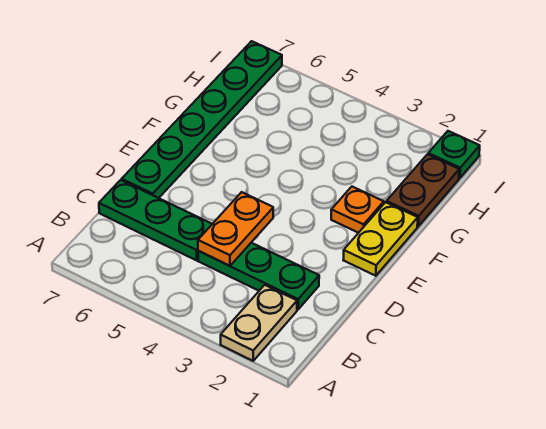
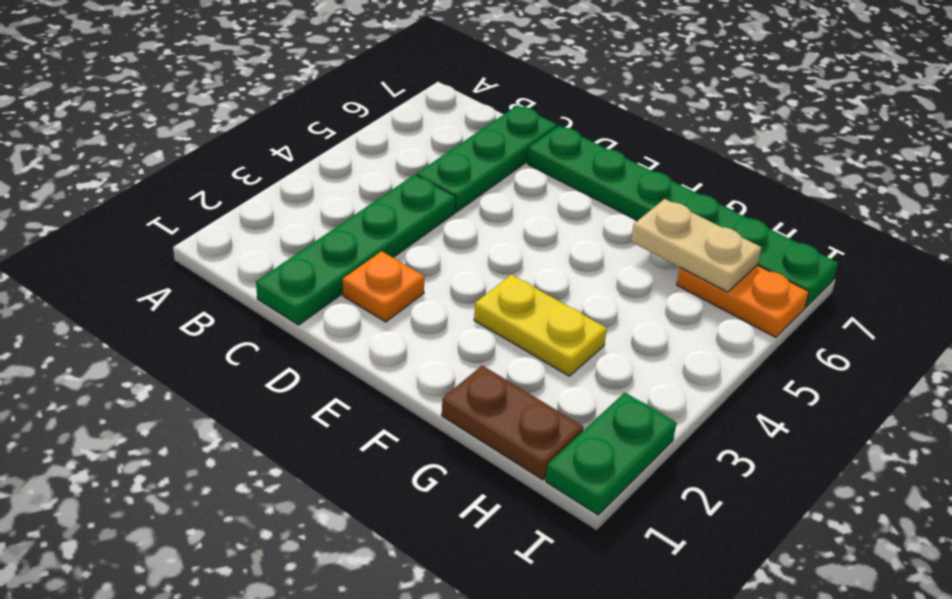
tan plate A2:B2 level 1 -> tan plate G6:H6 level 2
green plate C2:C4 level 1 -> green plate C1:C4 level 1
orange plate C4:D4 level 2 -> orange plate H6:I6 level 1
yellow plate E1:F1 level 1 -> yellow plate F3:G3 level 1
orange plate F2 level 1 -> orange plate D2 level 1
green plate I1 level 1 -> green plate I1:I2 level 1

